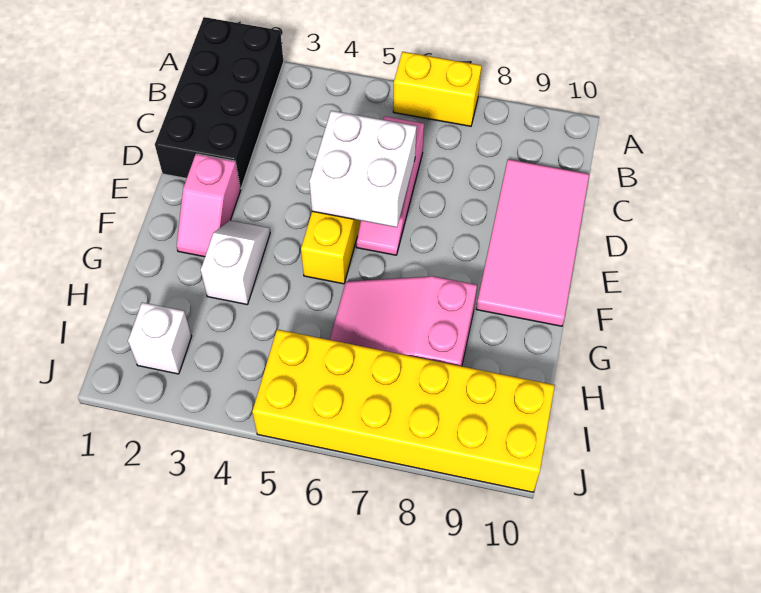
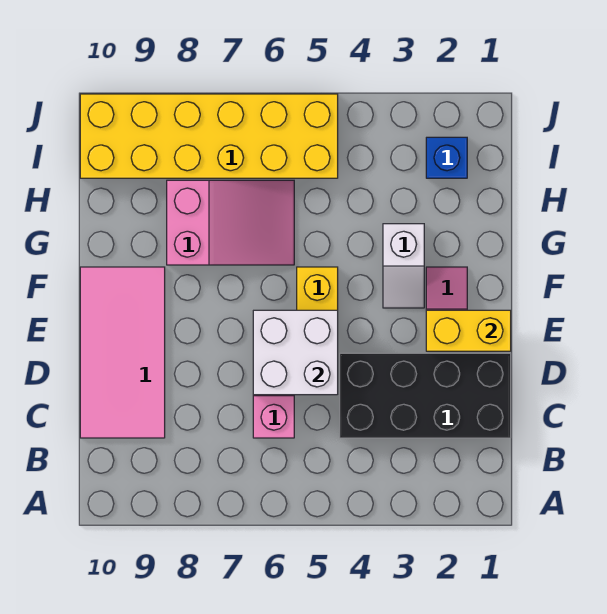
black brick A1:D2 level 1 -> black brick C1:D4 level 1
yellow brick A6:A7 level 1 -> yellow brick E1:E2 level 2
white brick I2 level 1 -> blue brick I2 level 1

